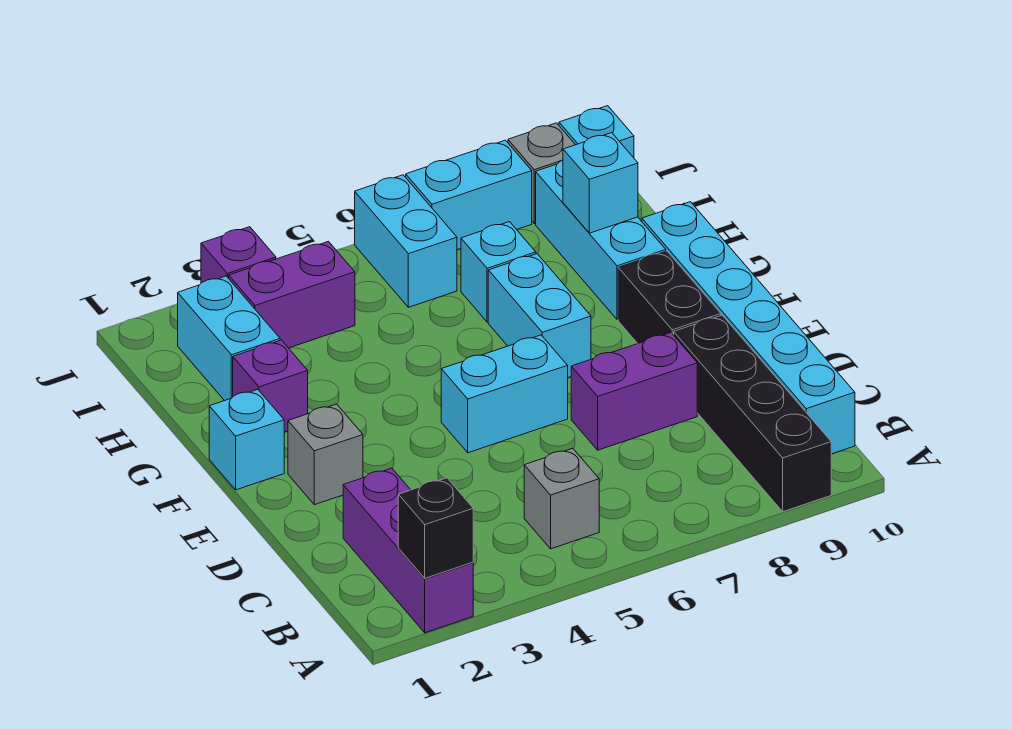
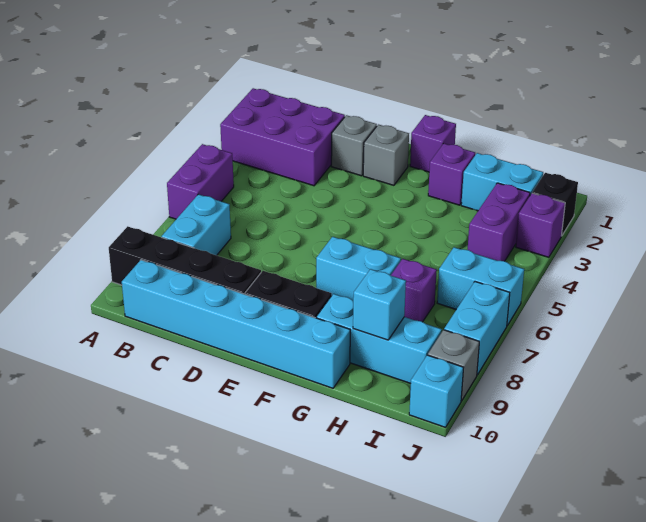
purple brick A2:C2 level 1 -> purple brick A2:C3 level 1
black brick A2 level 2 -> black brick J2 level 1
grey brick B5 level 1 -> grey brick D2 level 1
purple brick D7:D8 level 1 -> purple brick A5:A6 level 1
cyan brick E5:E6 level 1 -> cyan brick B7:B8 level 1
cyan brick F1 level 1 -> purple brick F1 level 1
cyan brick H7 level 1 -> purple brick H7 level 1

